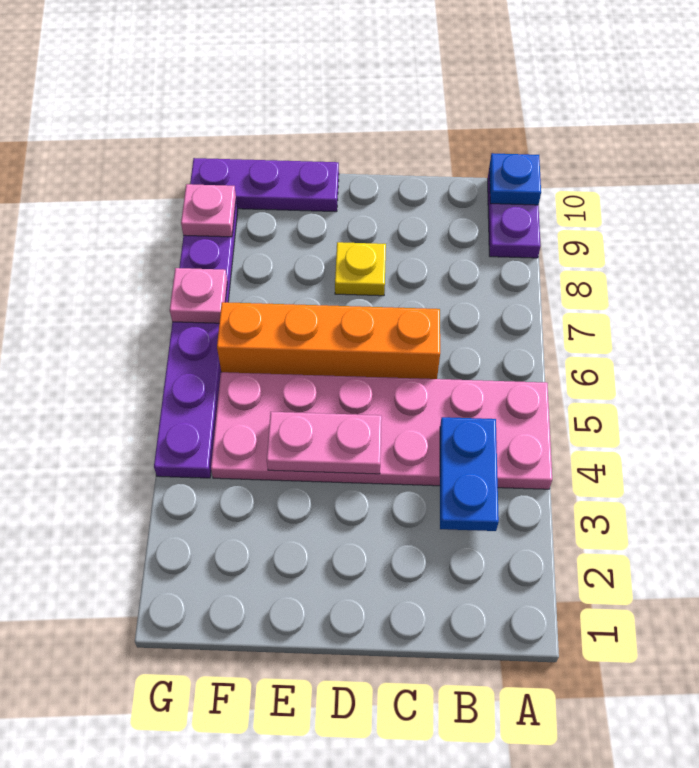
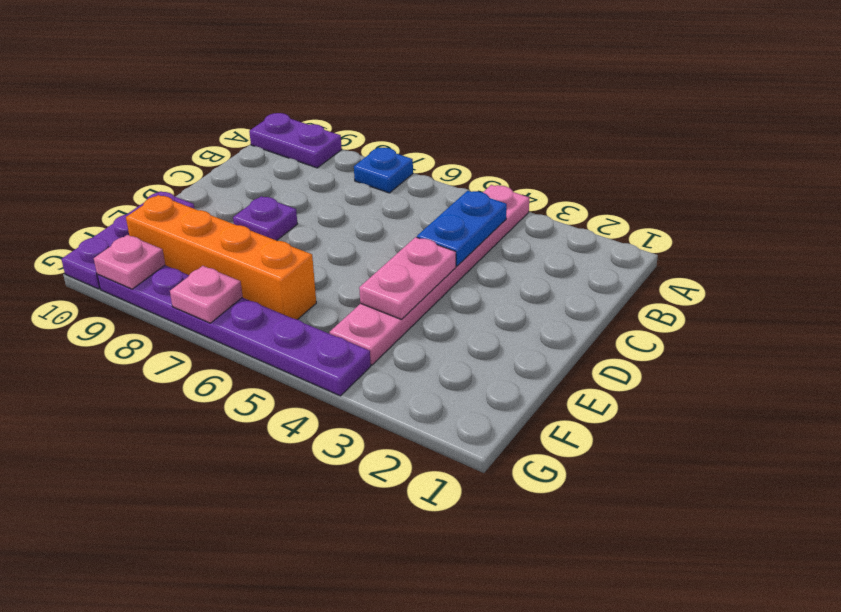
pink plate A4:F5 level 1 -> pink plate A4:F4 level 1
blue plate A10 level 2 -> blue plate A7 level 1
blue plate B3:B4 level 2 -> blue plate B4:C4 level 2
orange brick C6:F6 level 1 -> orange brick F6:F9 level 1
yellow plate D8 level 1 -> purple plate D8 level 1

